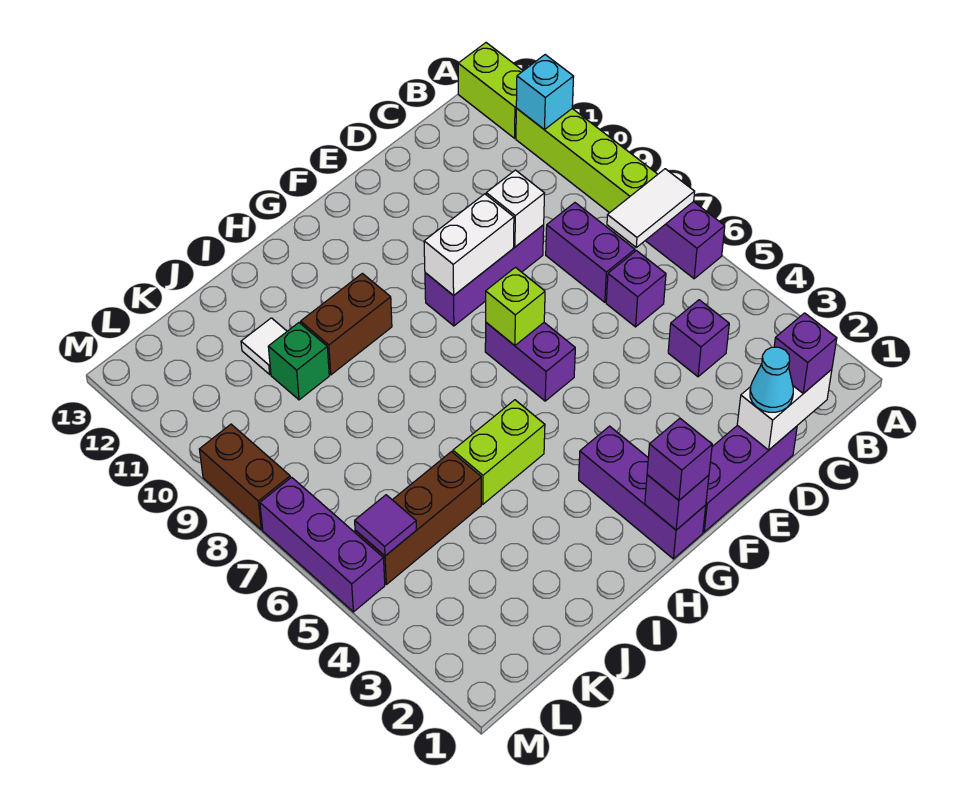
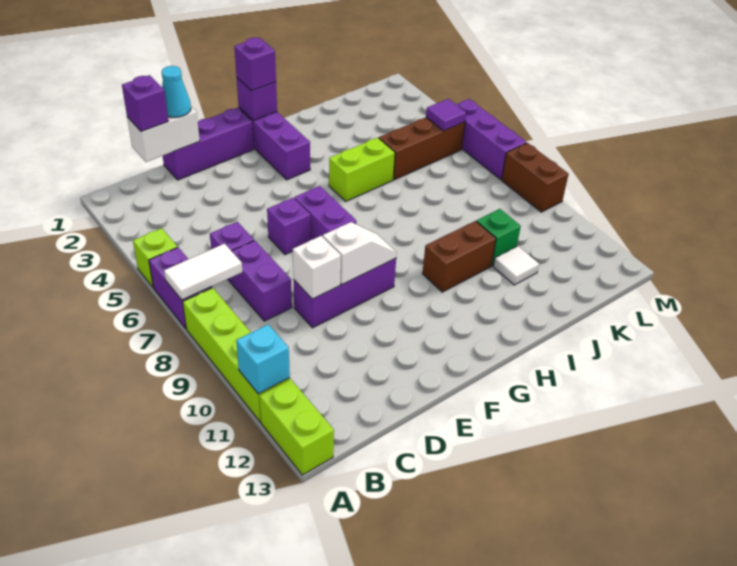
purple brick C4 level 1 -> purple brick E6 level 1
white brick E9:F9 level 2 -> white slope E9:F9 level 2 top E
lime brick F7 level 2 -> lime brick A5 level 1

